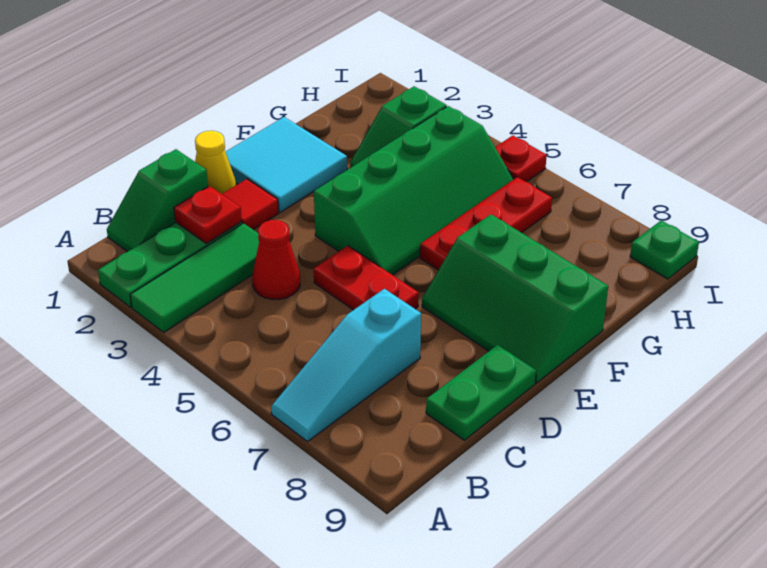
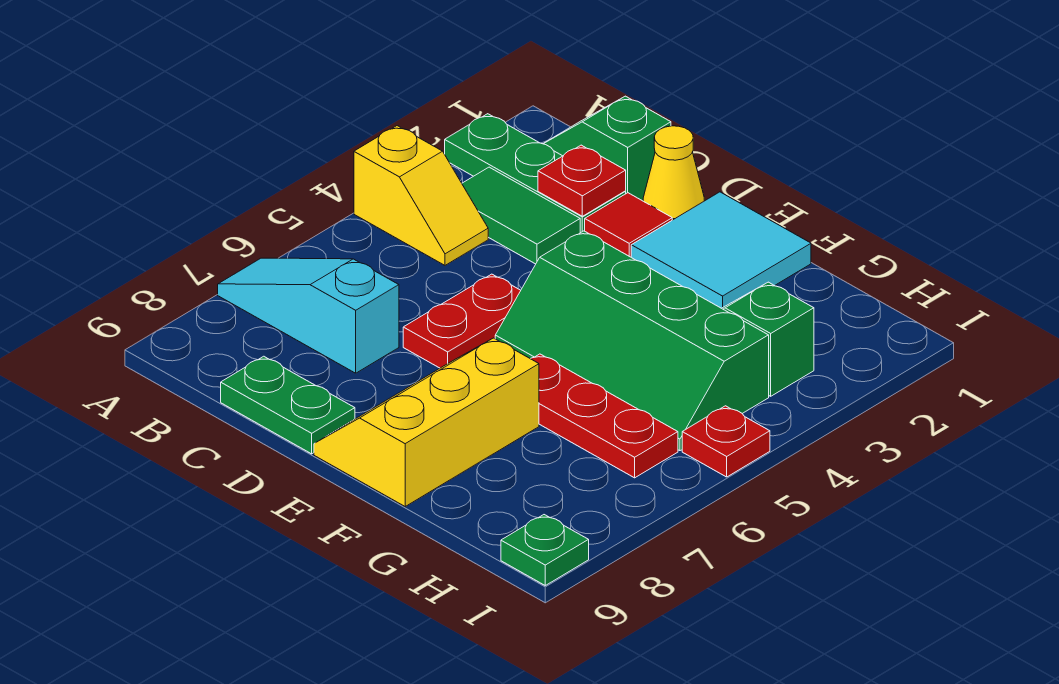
green tile A3:C3 level 1 -> green tile B3:C3 level 1
none -> yellow slope A4:B4 level 1 top A
red cone C4 level 1 -> none
green slope E7:F9 level 1 top F -> yellow slope E7:F9 level 1 top F

